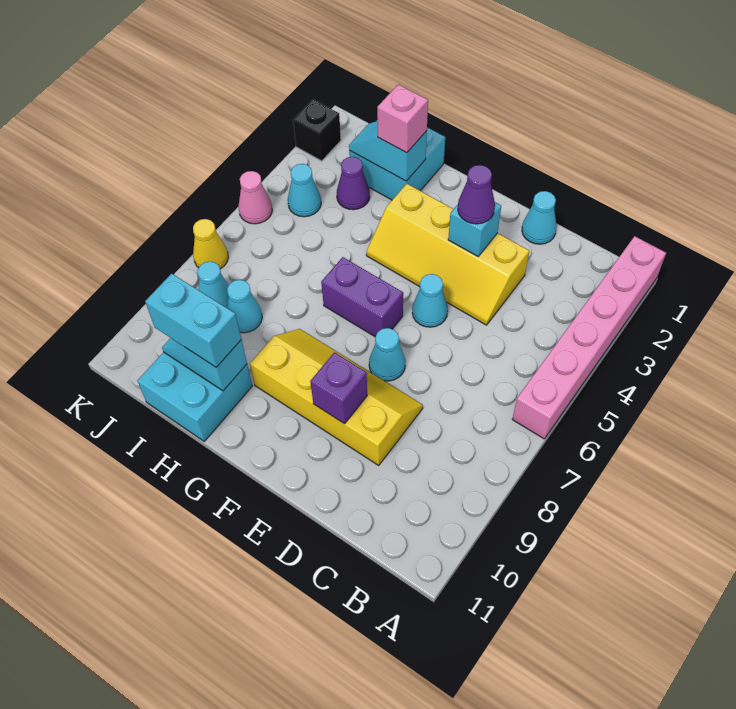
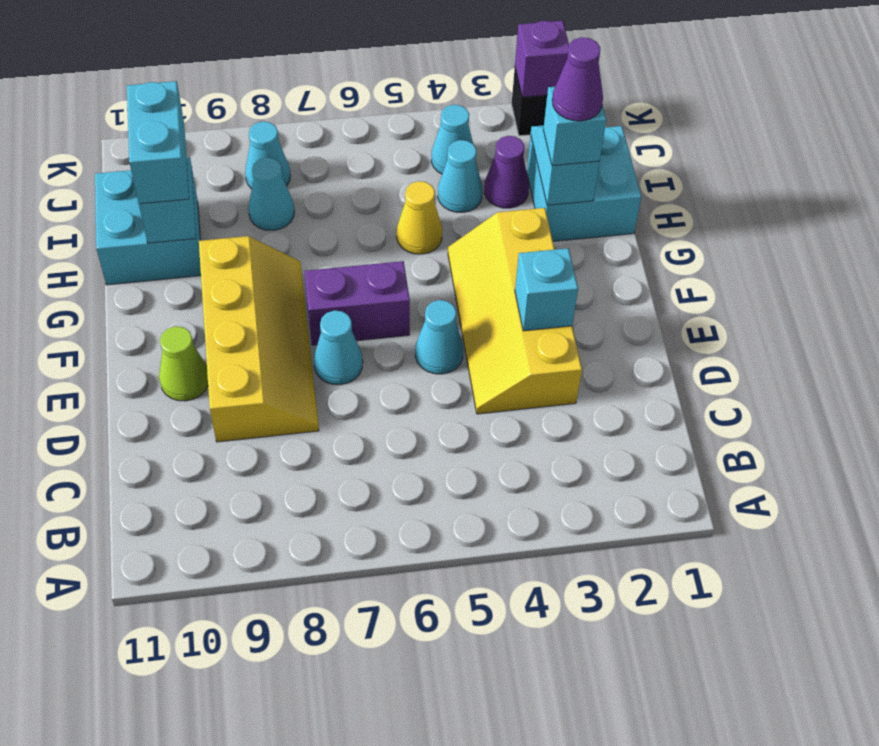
pink brick A1:A6 level 1 -> none
cyan cone D1 level 1 -> cyan cone I4 level 1
purple cone E3 level 3 -> purple cone H2 level 4
purple brick E9 level 2 -> purple brick K2 level 2
none -> lime cone E10 level 1
purple brick F6:G6 level 1 -> purple brick F6:F7 level 1
pink brick H2 level 3 -> cyan brick H2 level 3
pink cone K5 level 1 -> none
yellow cone K7 level 1 -> yellow cone H5 level 1

